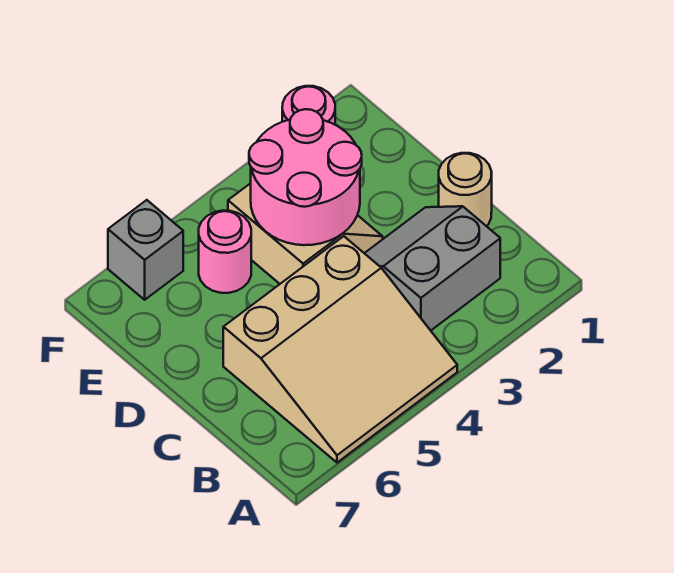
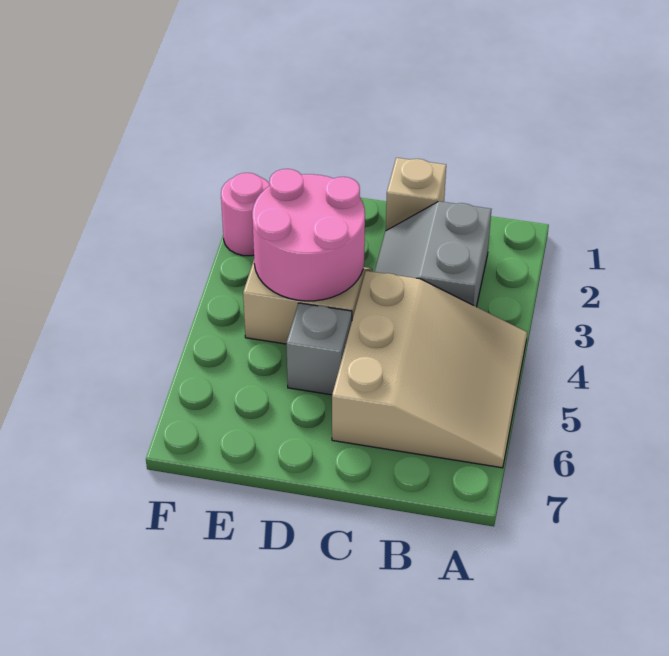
tan round brick C1 level 1 -> tan brick C1 level 1
pink round brick E5 level 1 -> none
grey brick F6 level 1 -> grey brick D5 level 1

